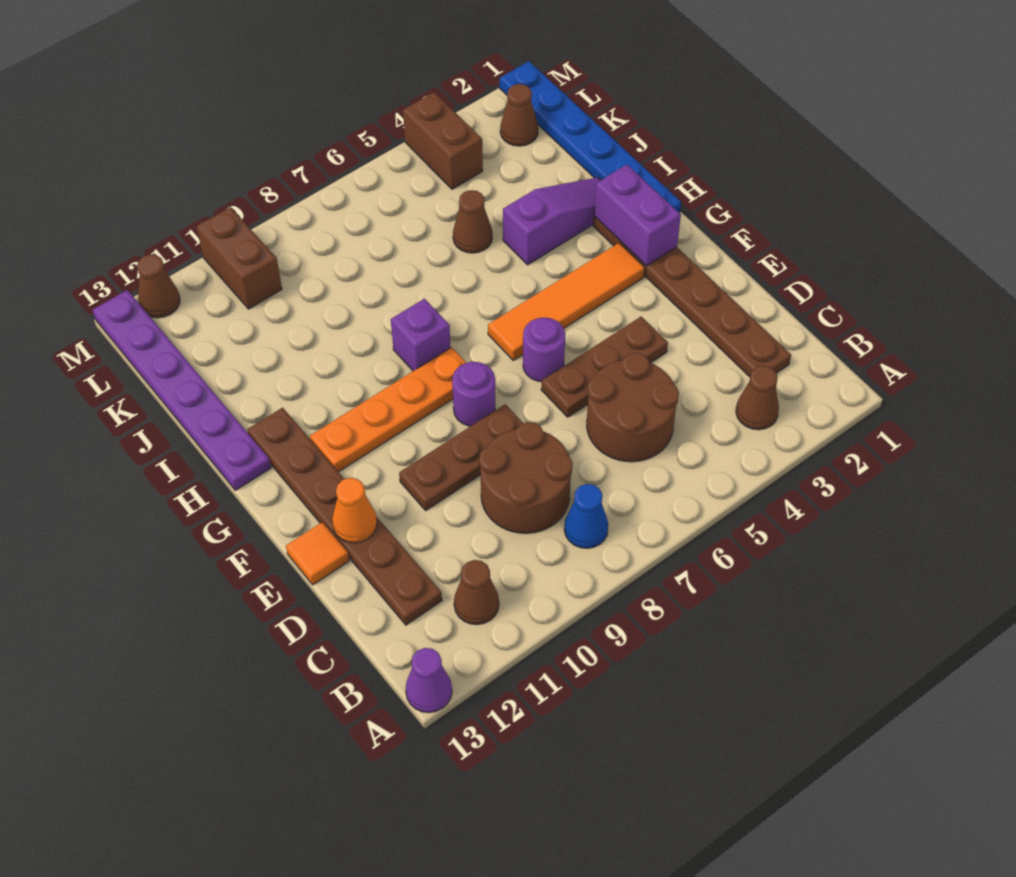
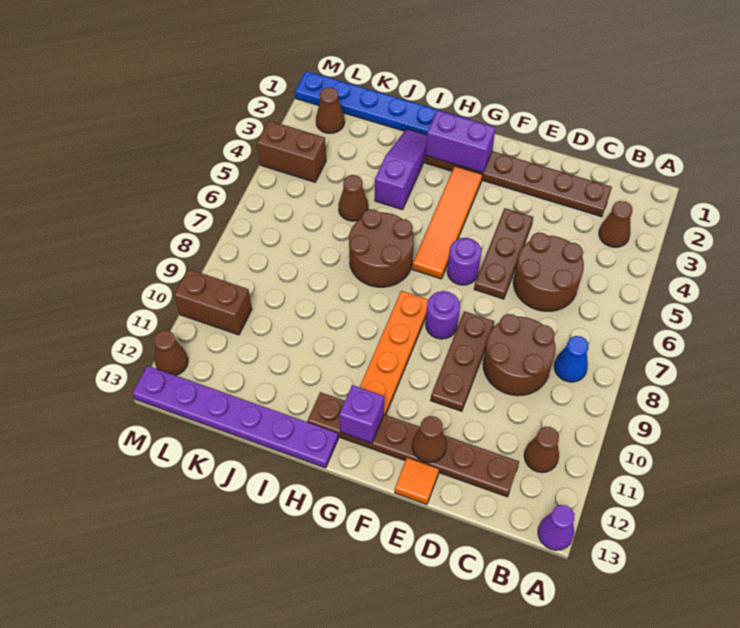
orange cone E12 level 2 -> brown cone E12 level 2
none -> brown round brick H6:I7 level 1
purple brick H8 level 1 -> purple brick G12 level 2

